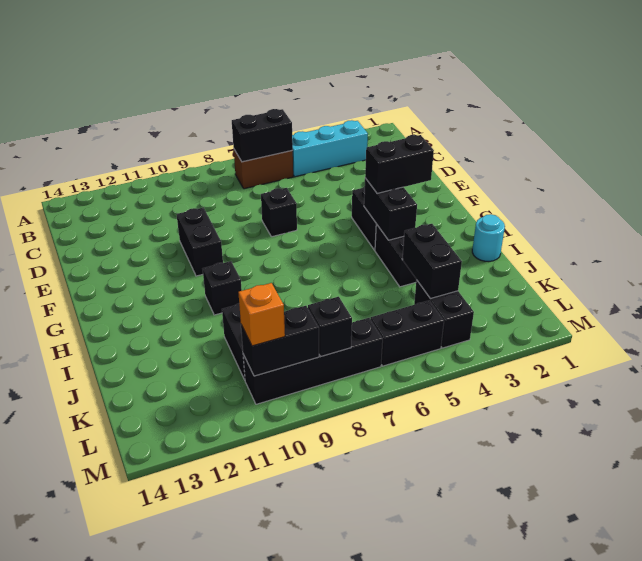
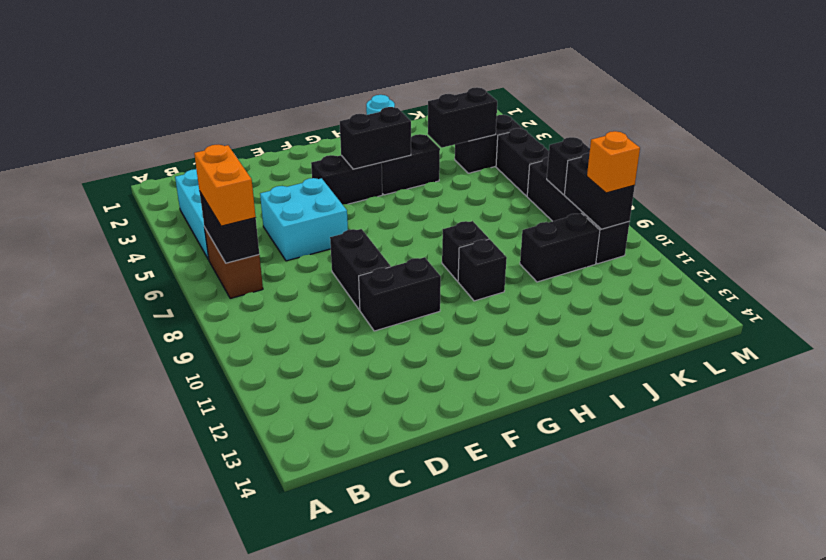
none -> orange brick B6:B7 level 3
none -> cyan brick D5:E6 level 1
black brick E7 level 1 -> black brick H9 level 1
black brick G3:G4 level 3 -> black brick E8:E9 level 1

